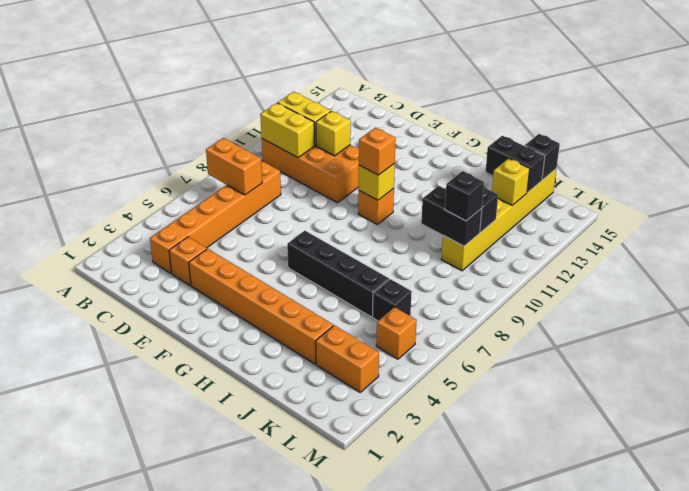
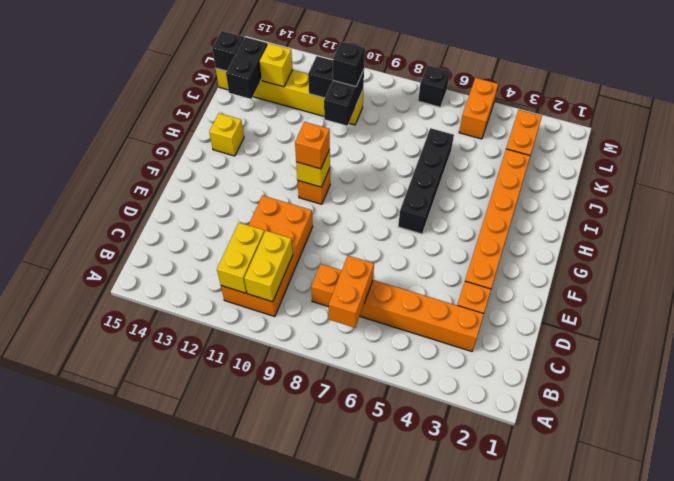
yellow brick D11 level 2 -> yellow brick H14 level 1
black brick K6 level 1 -> black brick M7 level 1
orange brick L5 level 1 -> orange brick L5:M5 level 1

